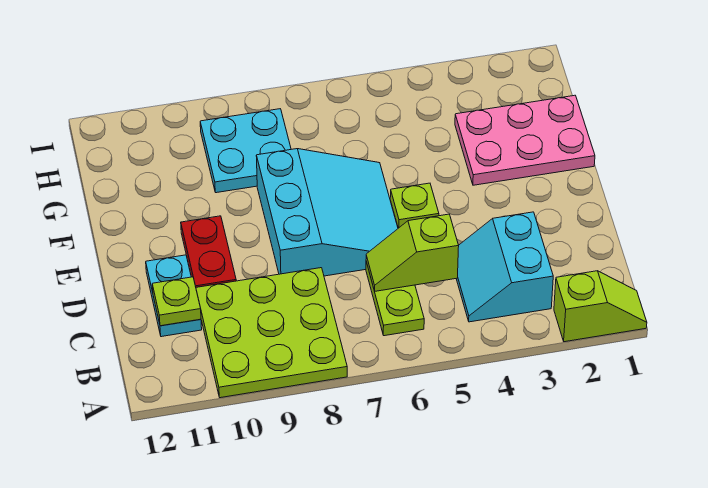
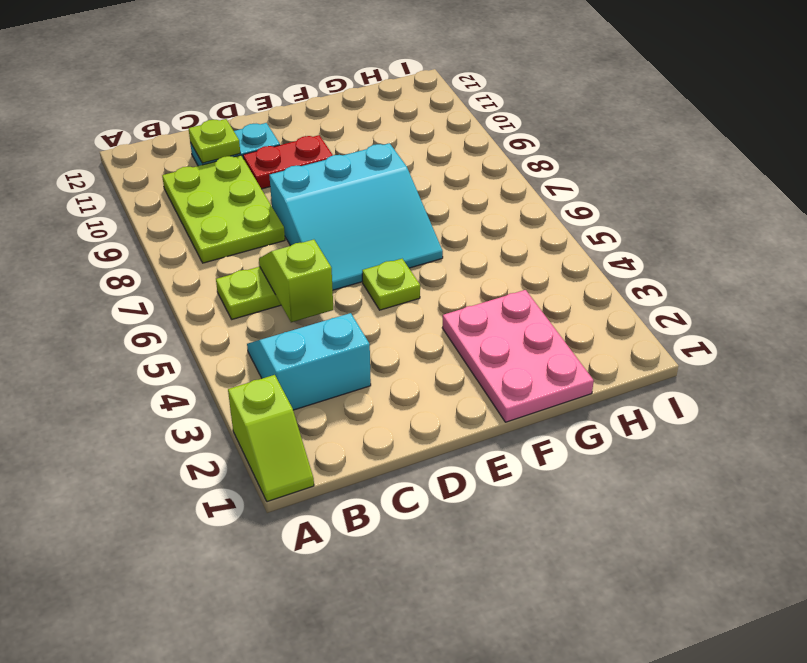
lime plate A8:C10 level 1 -> lime plate B8:C10 level 1
cyan plate G8:H9 level 1 -> none

